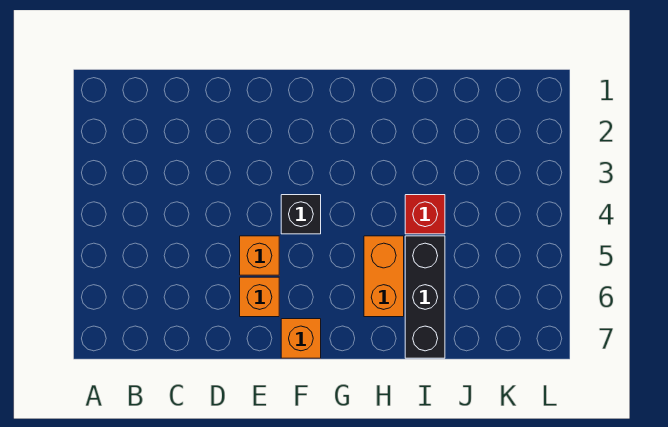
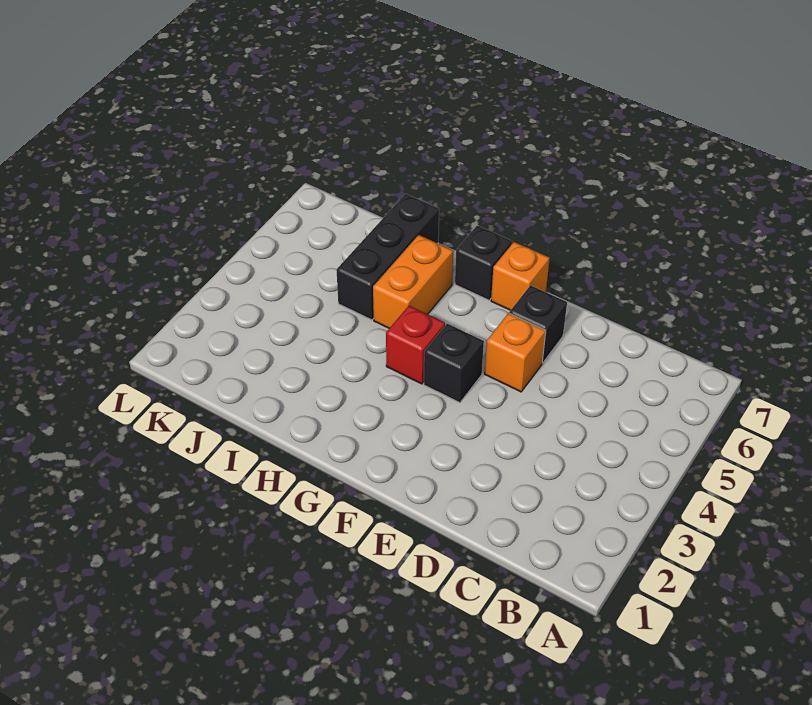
orange brick E6 level 1 -> black brick E6 level 1
none -> black brick G7 level 1
red brick I4 level 1 -> red brick G4 level 1

